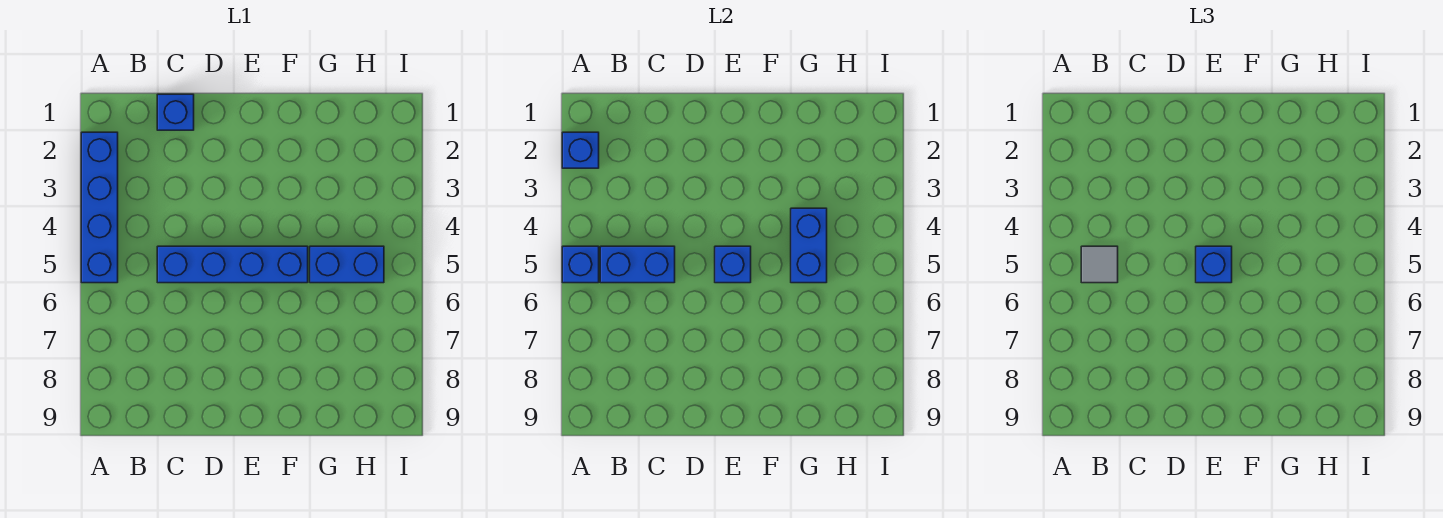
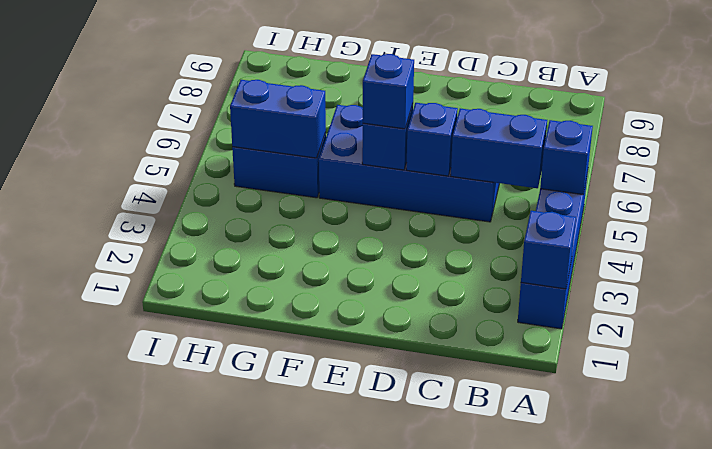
grey tile B5 level 3 -> none
blue brick C1 level 1 -> blue brick D5 level 2
blue brick C5:F5 level 1 -> blue brick C5:F6 level 1
blue brick G4:G5 level 2 -> blue brick G5:H5 level 2

